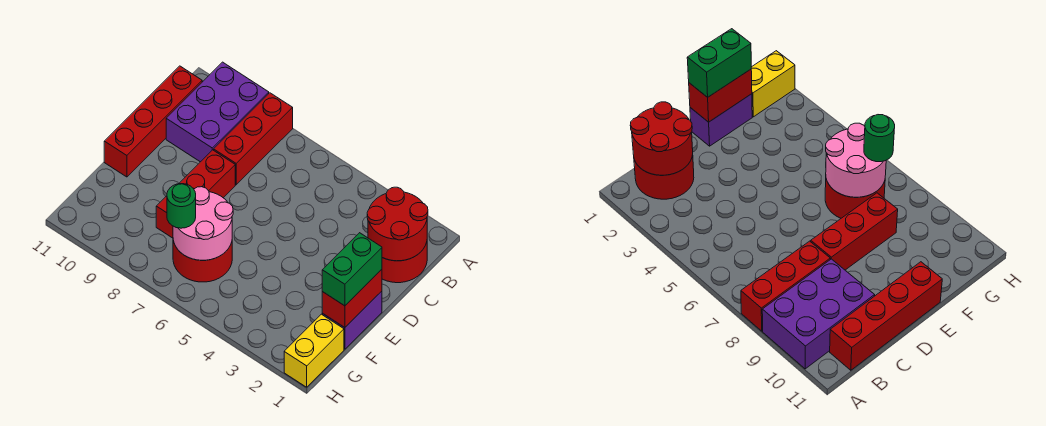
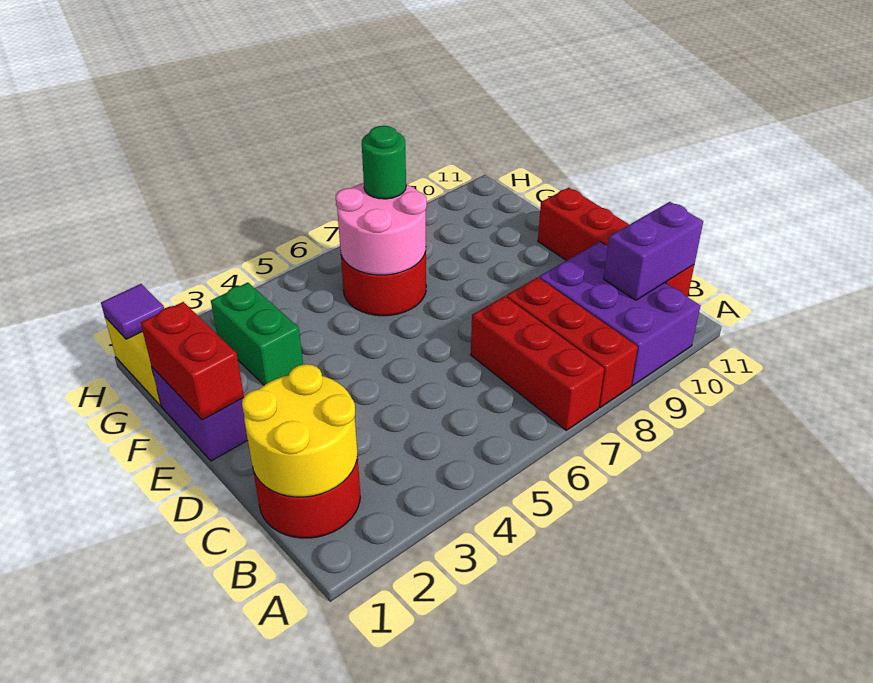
red round brick B1:C2 level 2 -> yellow round brick B1:C2 level 2
none -> purple brick B10:B11 level 2
red brick D8:F8 level 1 -> red brick A7:C7 level 1
green brick E1:F1 level 3 -> green brick F3:G3 level 1
none -> purple tile H1 level 2

